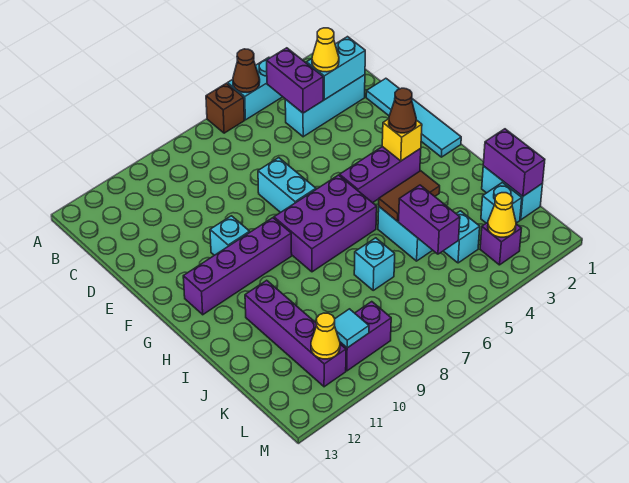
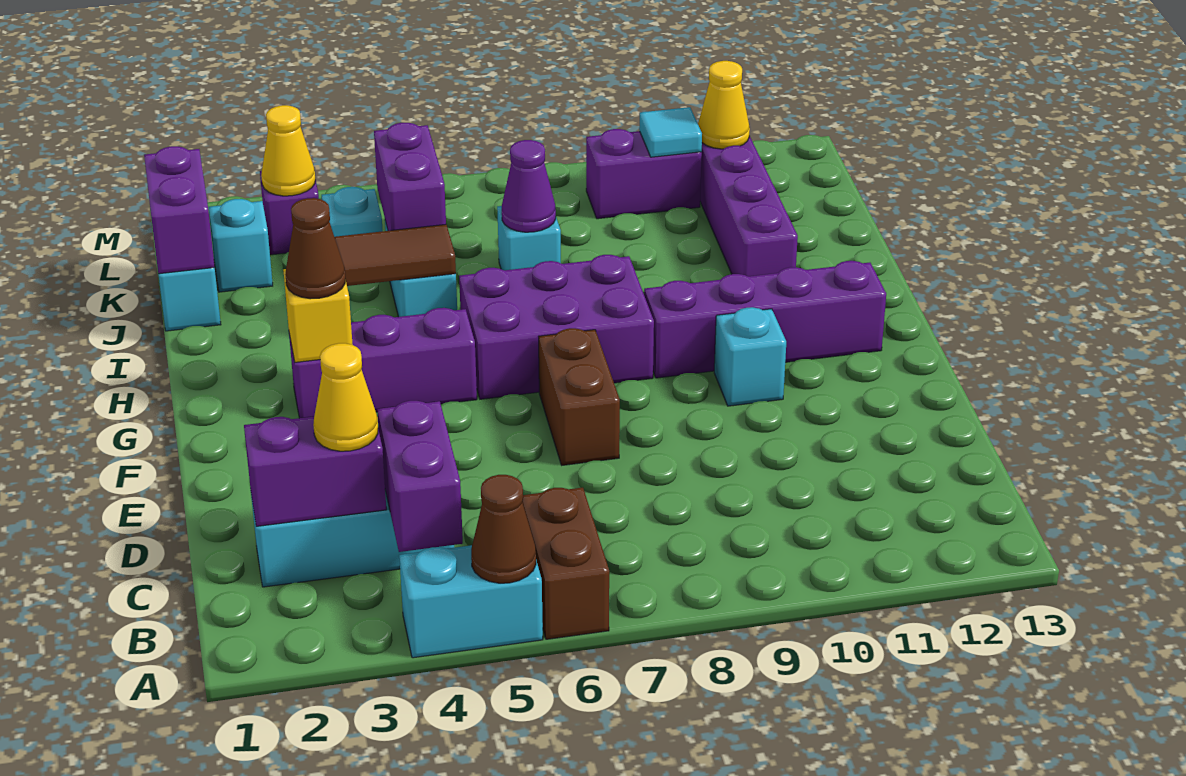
brown brick A6 level 1 -> brown brick A6:B6 level 1
cyan brick C2:C3 level 2 -> purple brick C2:C3 level 2
cyan tile D1:G1 level 1 -> none
cyan brick E7:F7 level 1 -> brown brick E7:F7 level 1
none -> purple cone J7 level 2

